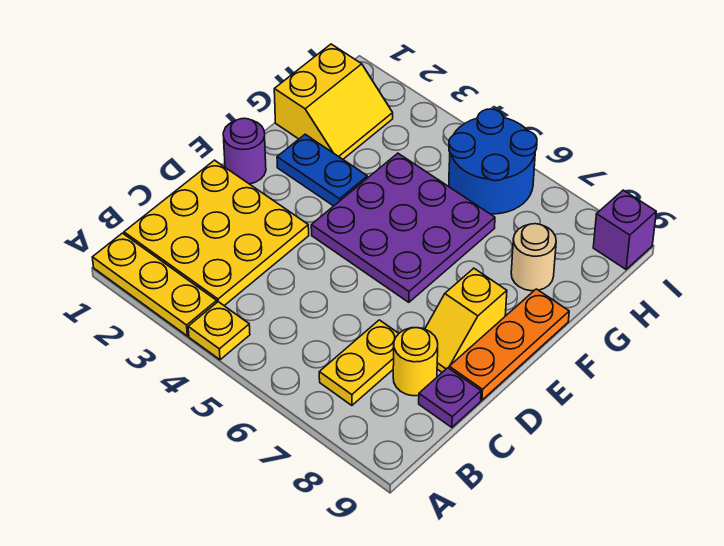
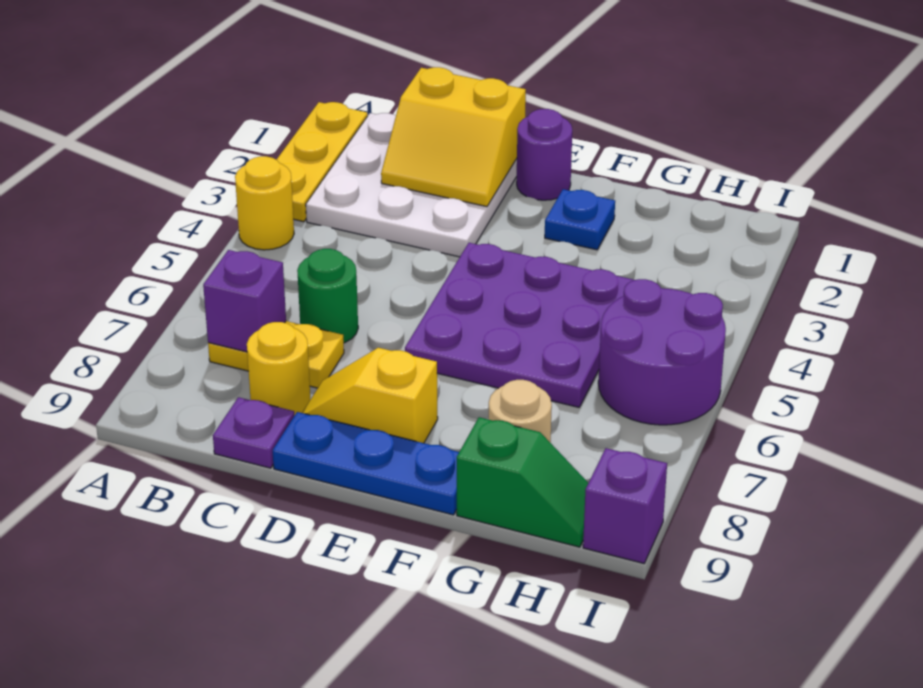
yellow plate A4 level 1 -> yellow round brick A4 level 1
yellow plate B1:D3 level 1 -> white plate B1:D3 level 1
none -> purple brick B7 level 2
none -> green round brick C6 level 1
orange plate D9:F9 level 1 -> blue plate D9:F9 level 1
blue plate F2:F3 level 1 -> blue plate F2 level 1
yellow slope G1:H2 level 1 top 1 -> yellow slope C1:D2 level 2 top 1
none -> green slope G9:H9 level 1 top G
blue round brick H5:I6 level 1 -> purple round brick H5:I6 level 1

